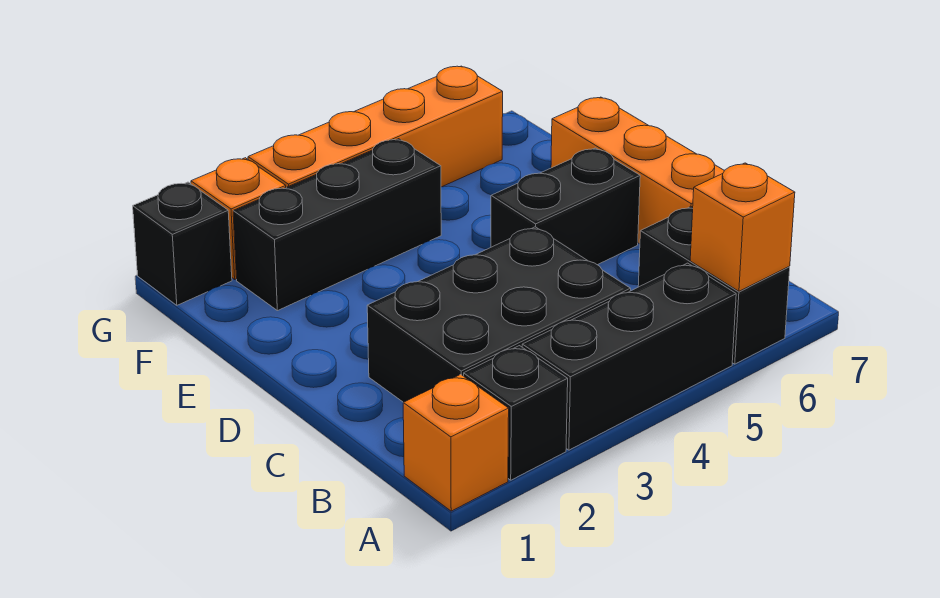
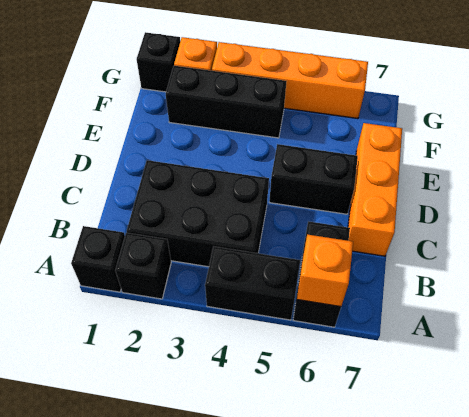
orange brick A1 level 1 -> black brick A1 level 1
black brick A3:A5 level 1 -> black brick A4:A5 level 1

